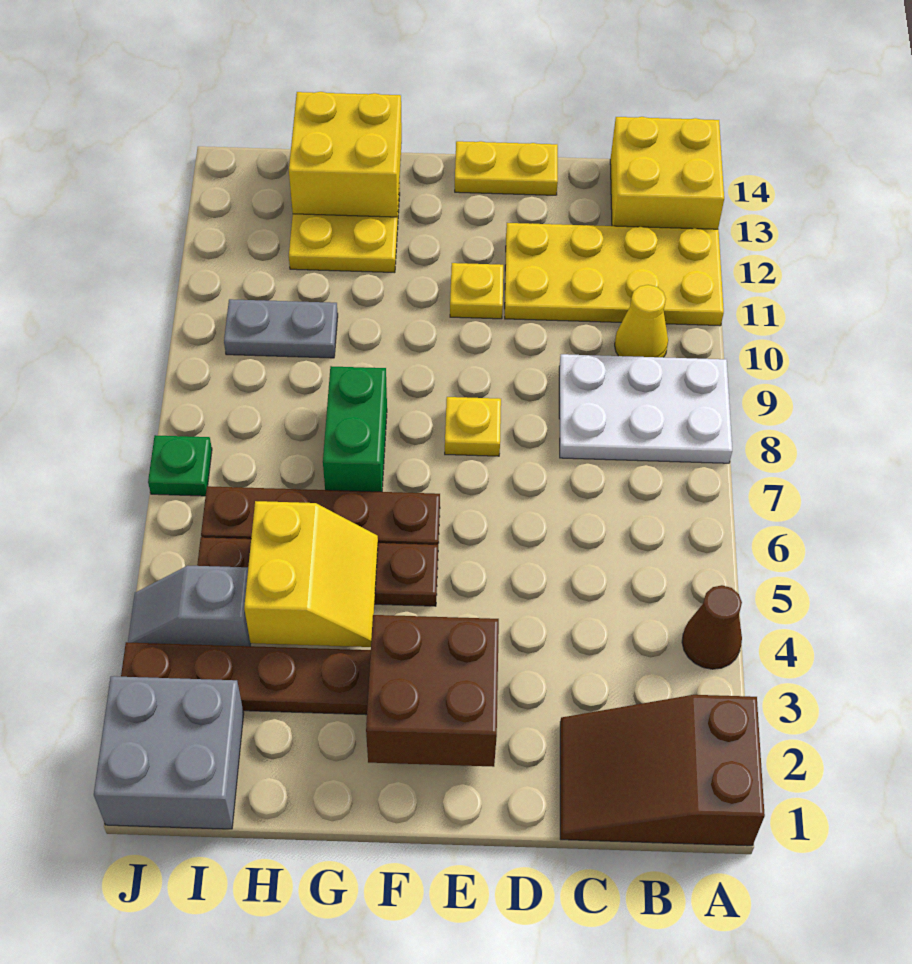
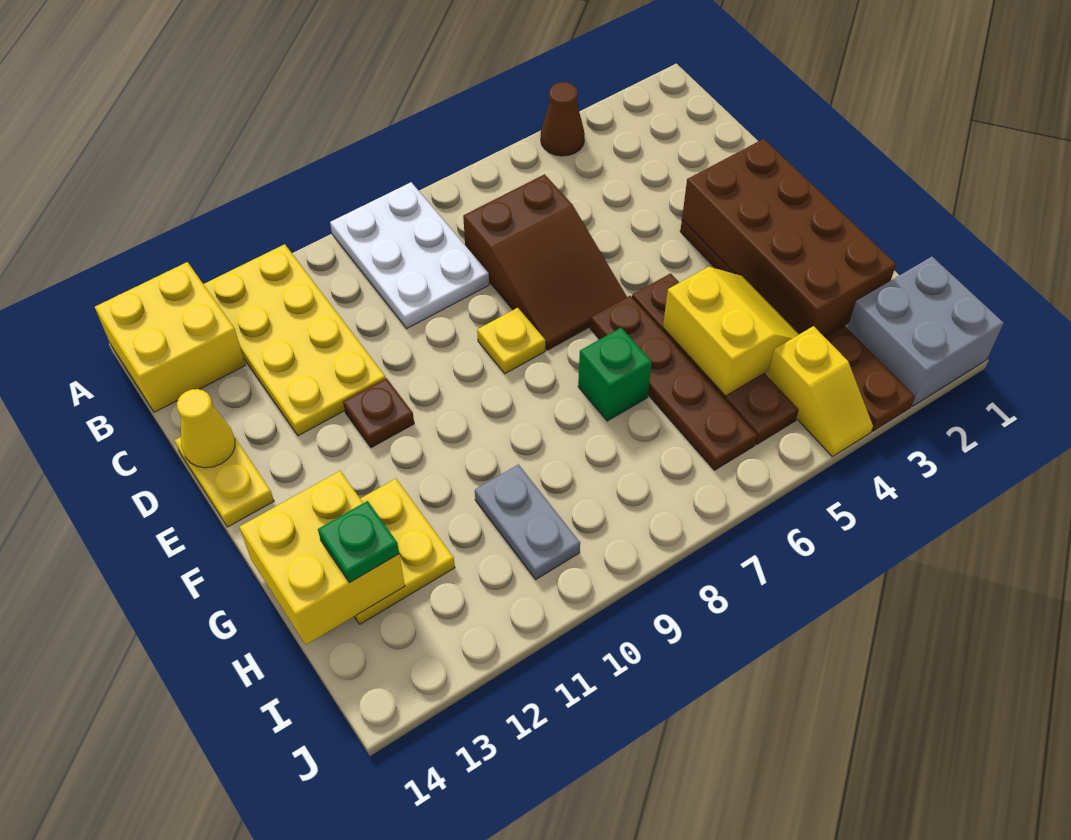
brown slope A1:C2 level 1 top A -> brown slope C6:E7 level 1 top C
yellow cone B10 level 1 -> yellow cone D14 level 2
brown brick E2:F3 level 2 -> brown brick E2:H3 level 2
yellow plate E11 level 1 -> brown plate E11 level 1
yellow slope G4:H5 level 2 top H -> yellow slope G4:H5 level 2 top 5
green brick G7:G8 level 1 -> green brick G7 level 1
grey slope I4:J4 level 1 top I -> yellow slope I4:J4 level 1 top I
green plate J7 level 1 -> green plate H13 level 3

